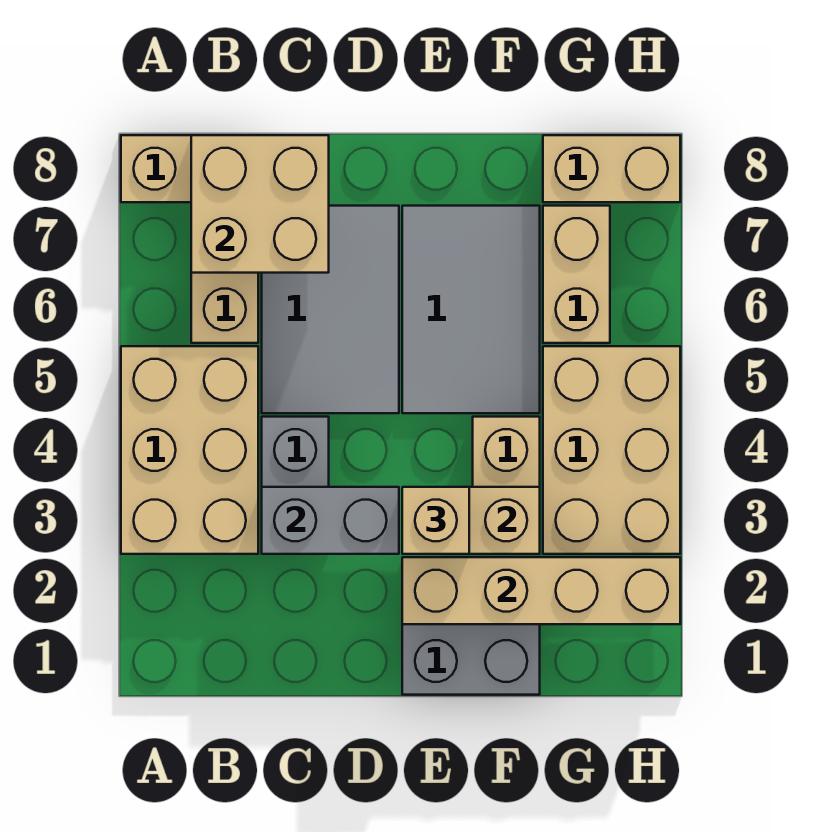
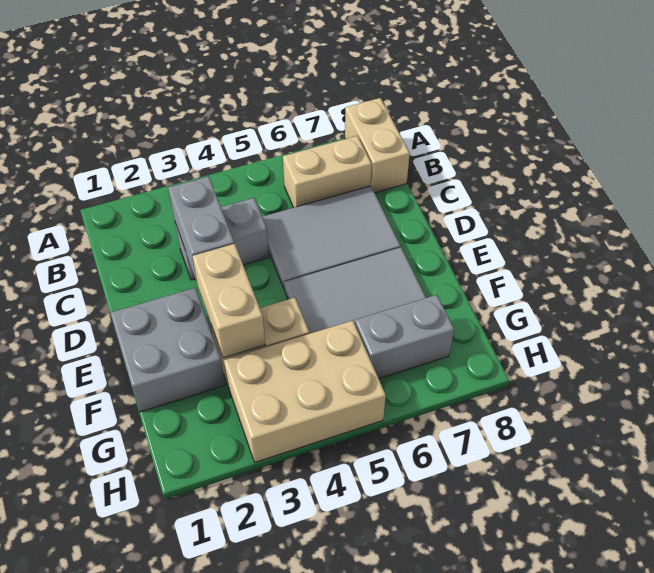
tan brick A3:B5 level 1 -> none
tan brick B7:C8 level 2 -> none
tan brick E2:H2 level 2 -> none
tan brick E3 level 3 -> none
tan brick G6:G7 level 1 -> grey brick G6:G7 level 1
tan brick G8:H8 level 1 -> none

